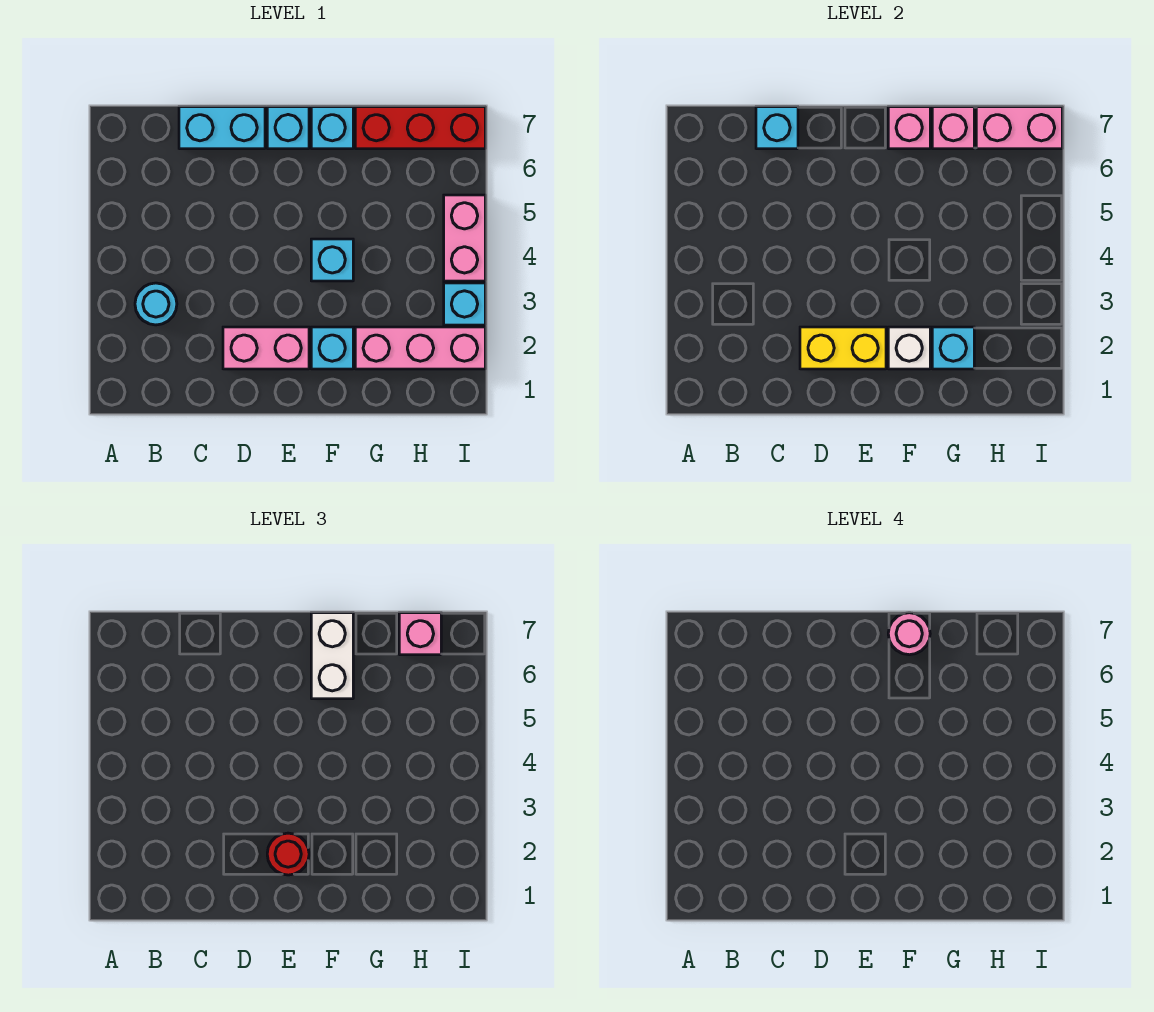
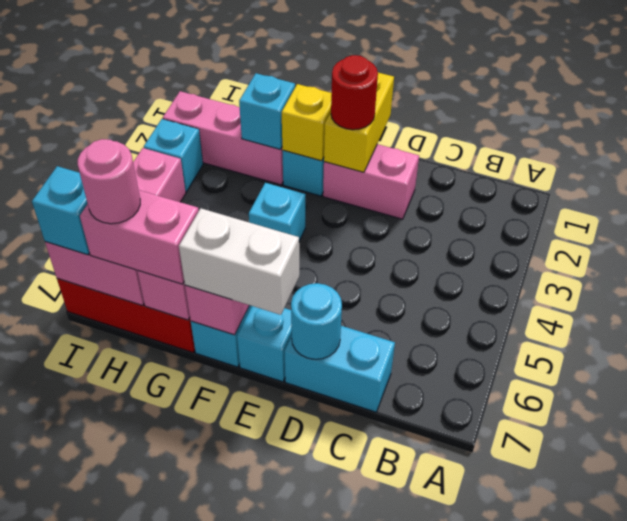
cyan round brick B3 level 1 -> cyan round brick D7 level 2
cyan brick C7 level 2 -> cyan brick I7 level 3
yellow brick D2:E2 level 2 -> yellow brick E1:E2 level 2
white brick F2 level 2 -> yellow brick F2 level 2
white brick F6:F7 level 3 -> white brick E7:F7 level 3
pink round brick F7 level 4 -> pink round brick H7 level 4
pink brick H7 level 3 -> pink brick G7:H7 level 3

